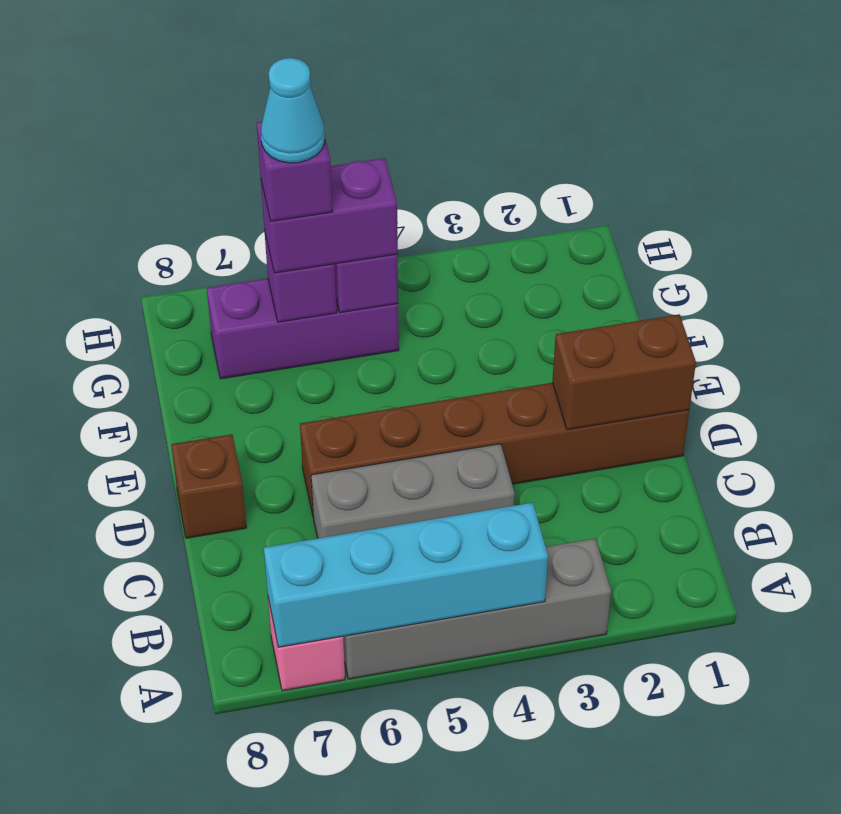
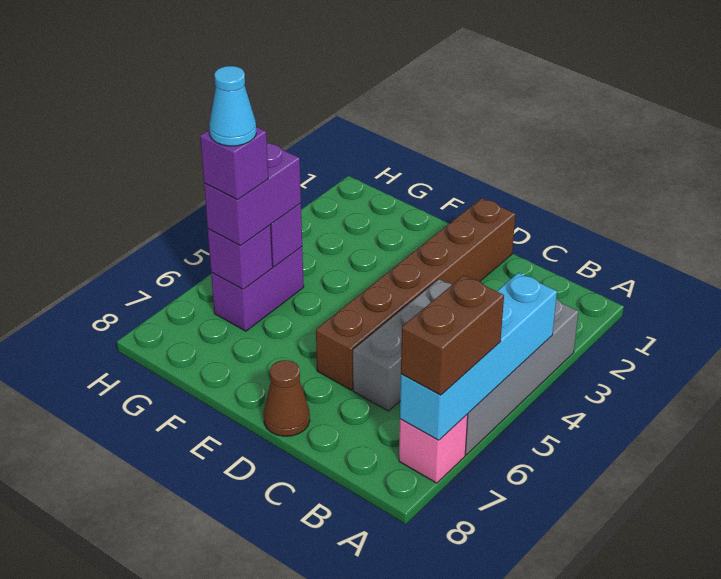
brown brick D1:D2 level 2 -> brown brick A6:A7 level 3
brown brick D8 level 1 -> brown cone D8 level 1
purple brick G5:G7 level 1 -> purple brick G5:G6 level 1

